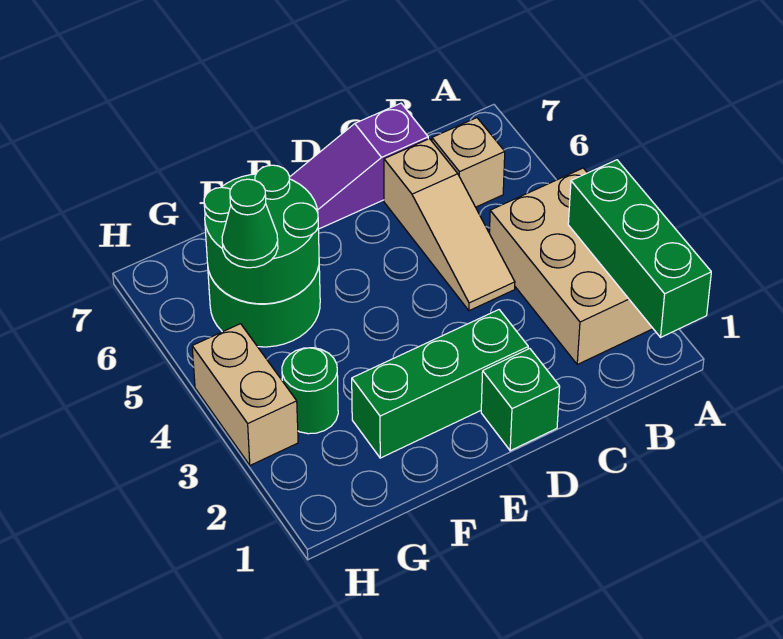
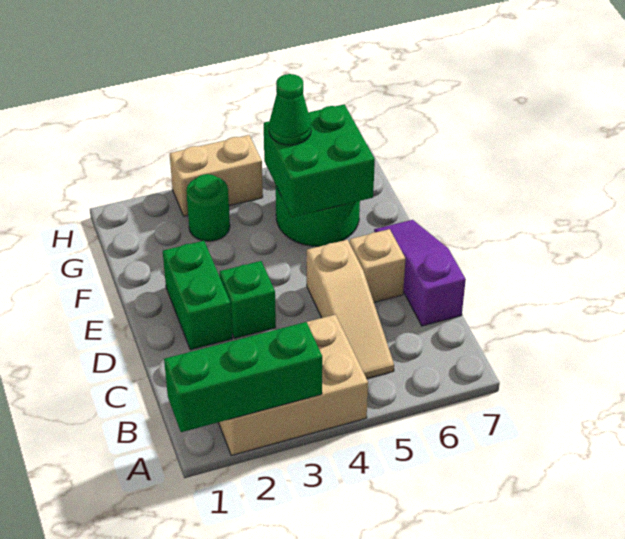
tan brick B6 level 1 -> tan brick D6 level 1
tan slope C4:C6 level 1 top 6 -> tan slope B5:D5 level 1 top D
green brick D1 level 1 -> green brick D3 level 1
green brick D2:F2 level 1 -> green brick D2:E2 level 1
green round brick F5:G6 level 2 -> green brick F5:G6 level 2

